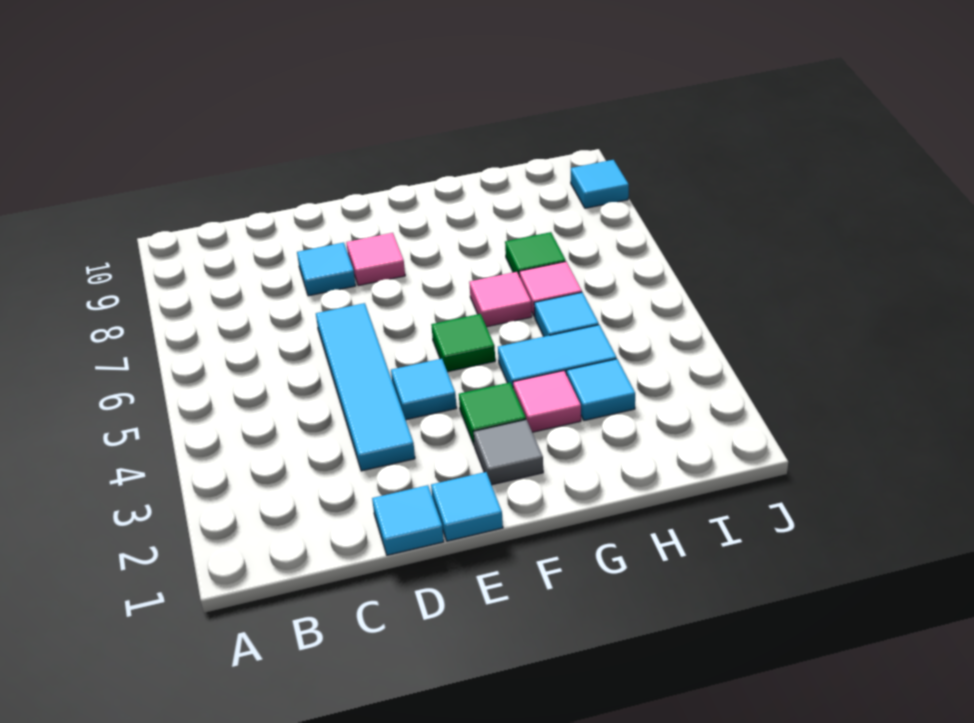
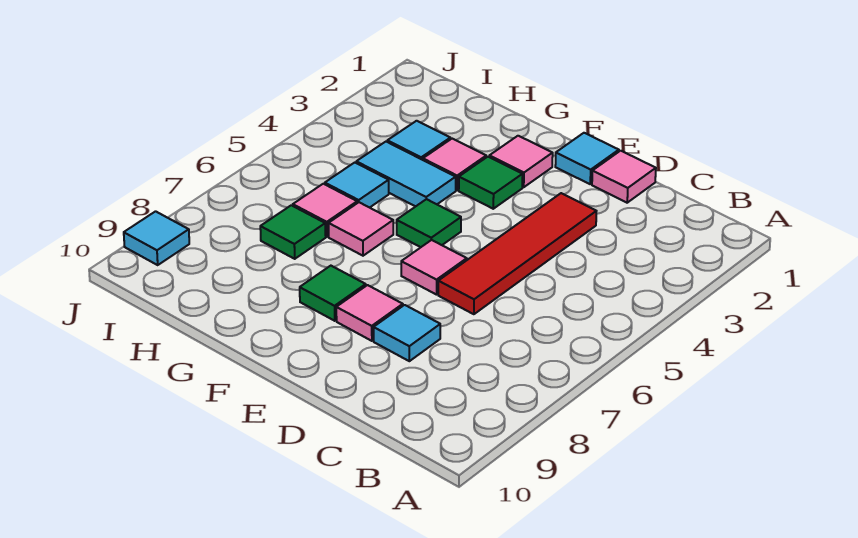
cyan tile D1 level 1 -> pink tile D1 level 1
cyan tile D3:D6 level 1 -> red tile D3:D6 level 1
cyan tile E4 level 1 -> none
none -> pink tile E6 level 1
grey tile F2 level 1 -> pink tile F2 level 1
none -> green tile F8 level 1

